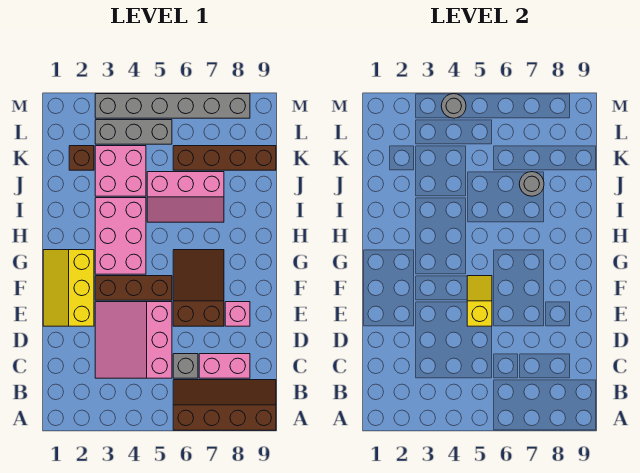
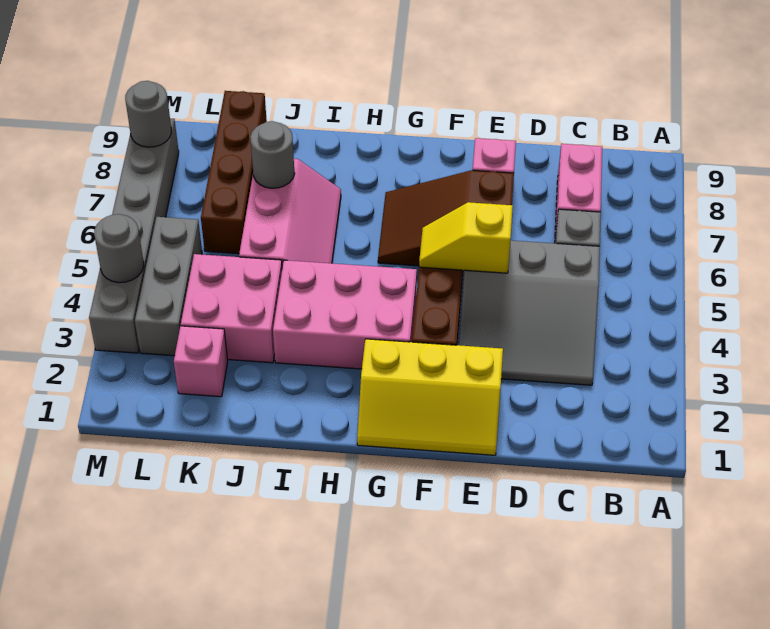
brown slope A6:B9 level 1 top A -> none
pink slope C3:E5 level 1 top 5 -> grey slope C3:E5 level 1 top 5
brown brick K2 level 1 -> pink brick K2 level 1
none -> grey round brick M8 level 2

